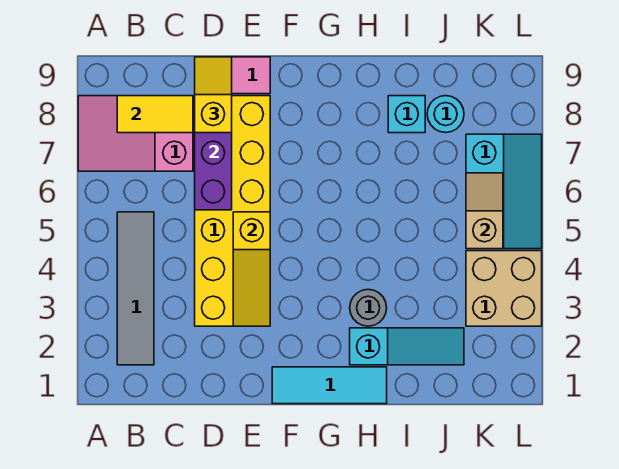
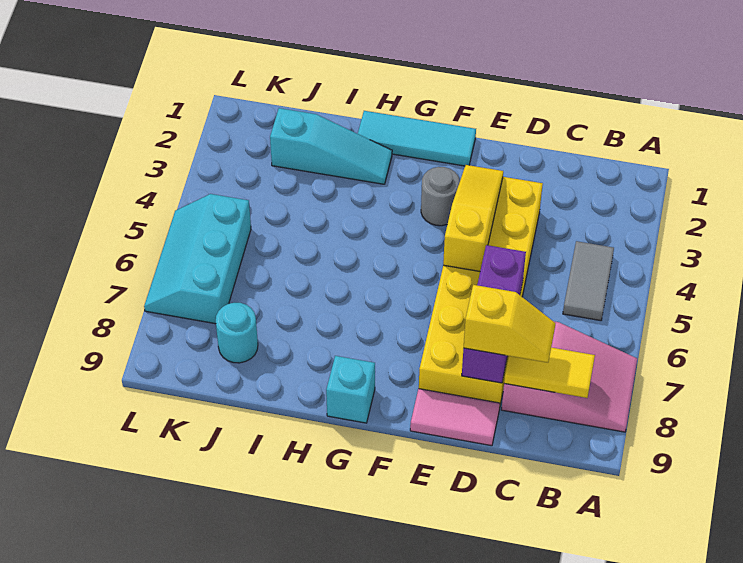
grey tile B2:B5 level 1 -> grey tile B4:B5 level 1
yellow slope D8:D9 level 3 top 8 -> yellow slope C8:D8 level 3 top D
cyan slope H2:J2 level 1 top H -> cyan slope H2:J2 level 1 top J
grey round brick H3 level 1 -> grey round brick F3 level 1
cyan brick I8 level 1 -> cyan brick G9 level 1
tan brick K3:L4 level 1 -> none
tan slope K5:K6 level 2 top 5 -> none

